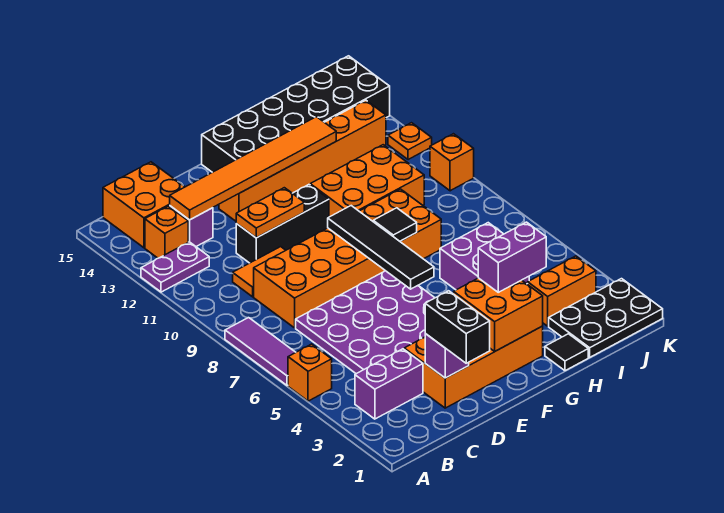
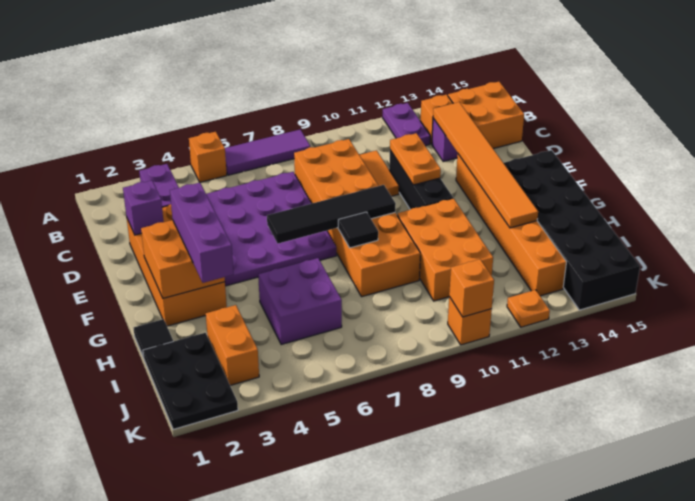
black brick D1:D2 level 3 -> none
purple brick G3:H3 level 3 -> purple brick F3:H3 level 3
none -> orange brick K10 level 2

